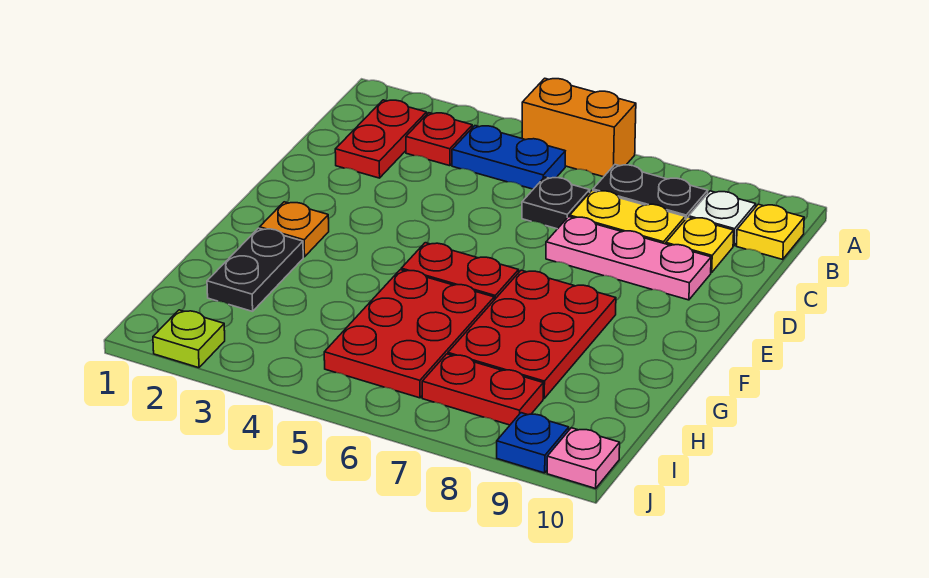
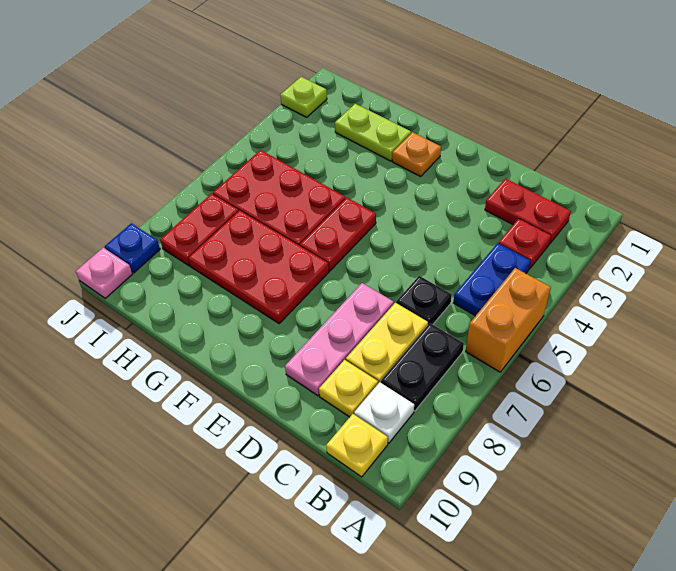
black plate G2:H2 level 1 -> lime plate G2:H2 level 1

